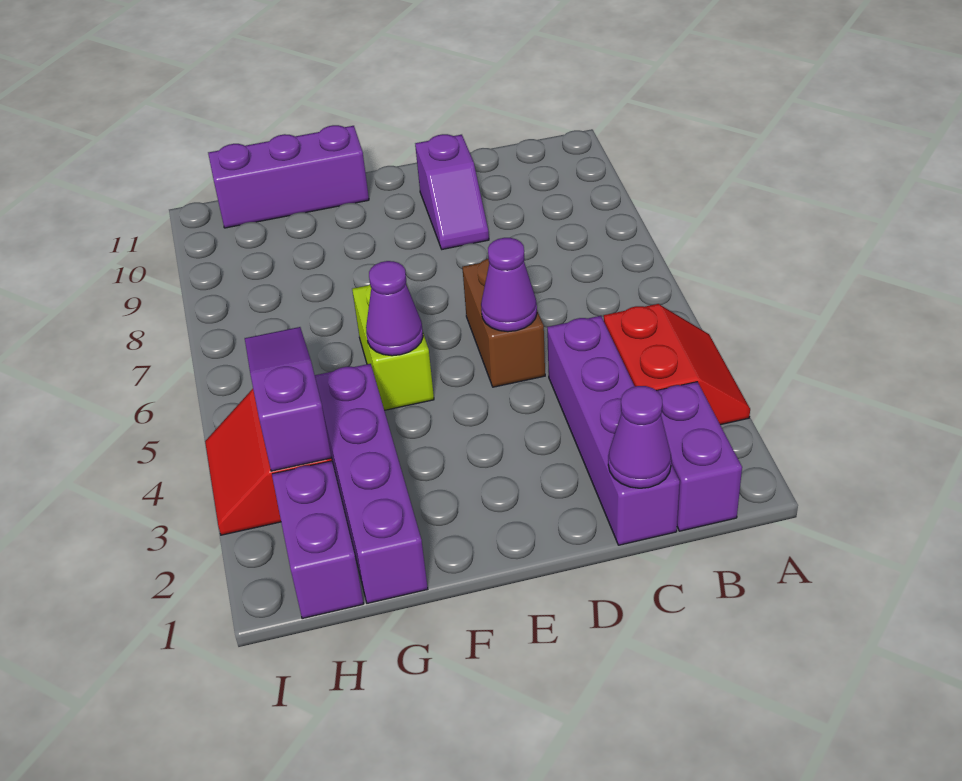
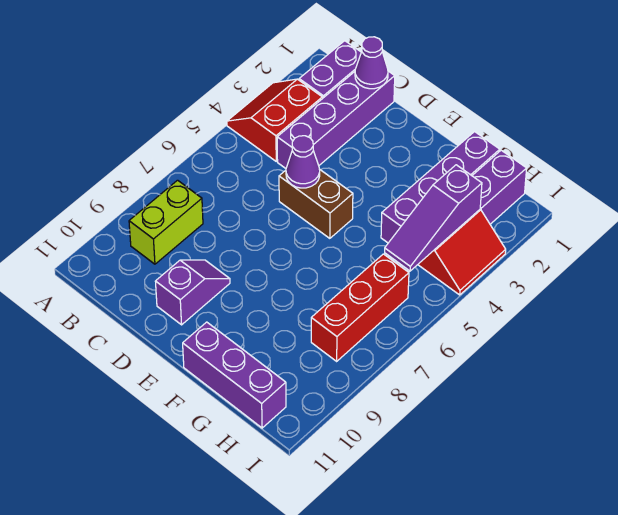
brown brick D5:D6 level 1 -> brown brick D5:E5 level 1
lime brick F5:F6 level 1 -> lime brick B8:B9 level 1
purple cone F5 level 2 -> none
none -> red brick H6:H8 level 1

